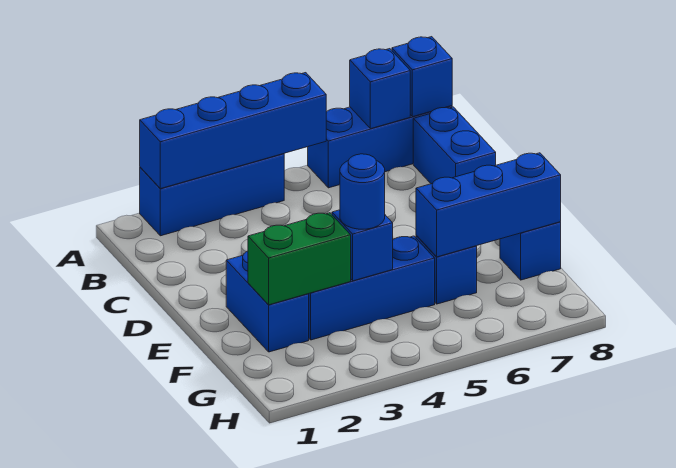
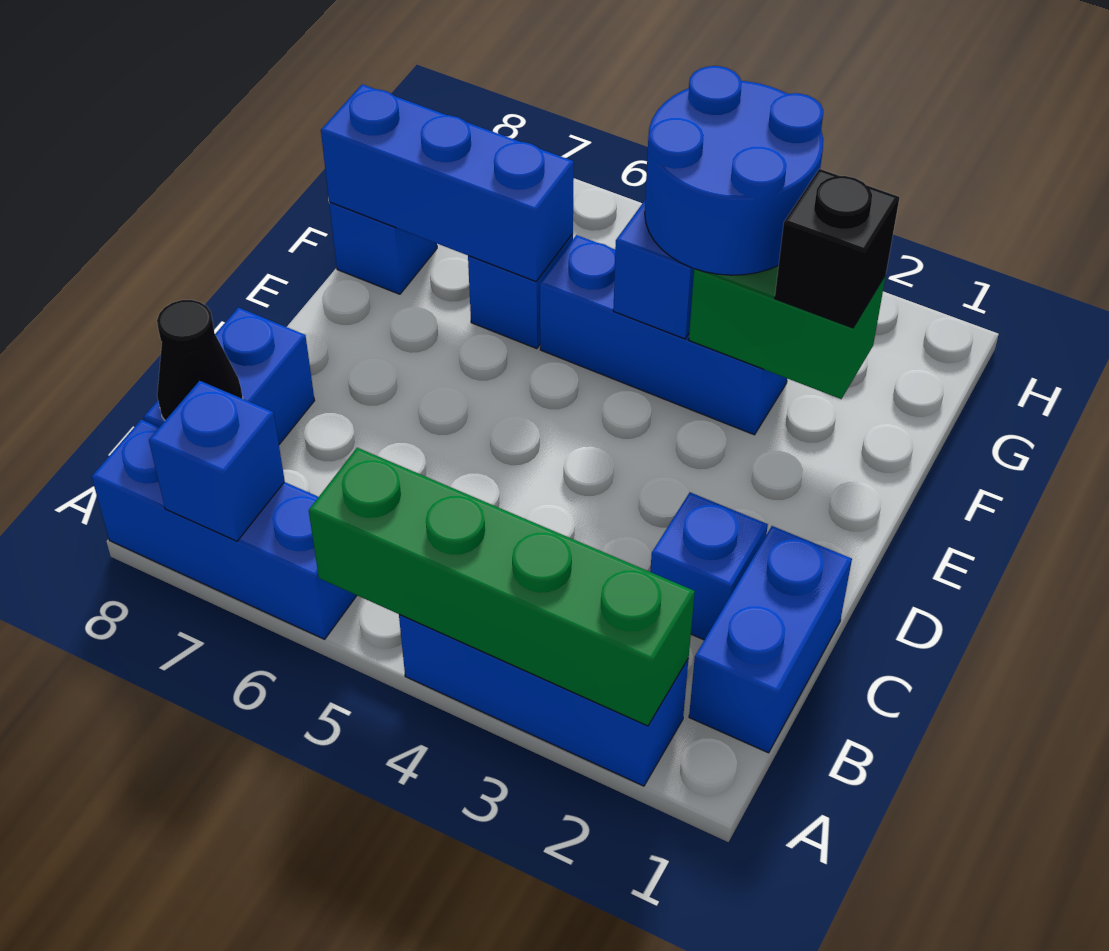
blue brick A2:A5 level 2 -> green brick A2:A5 level 2
blue brick A8 level 2 -> blue brick C2 level 1
none -> black cone B8 level 2
blue brick E2:F2 level 1 -> blue brick B1:C1 level 1
none -> black brick F2 level 3
blue round brick F4 level 3 -> blue round brick F3:G4 level 3

